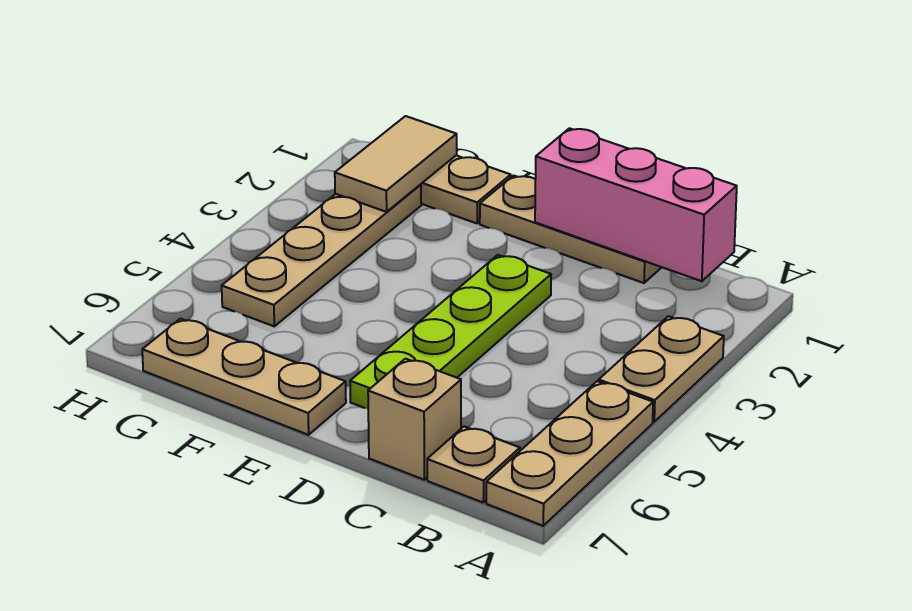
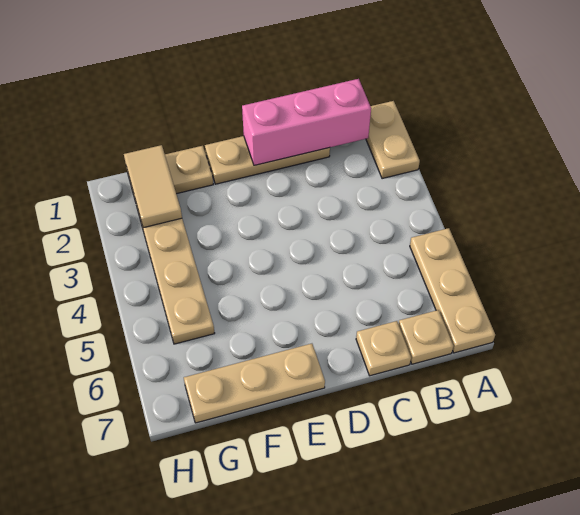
tan plate A3:A4 level 1 -> tan plate A1:A2 level 1
tan brick C7 level 1 -> tan plate C7 level 1
lime plate D3:D6 level 1 -> none

